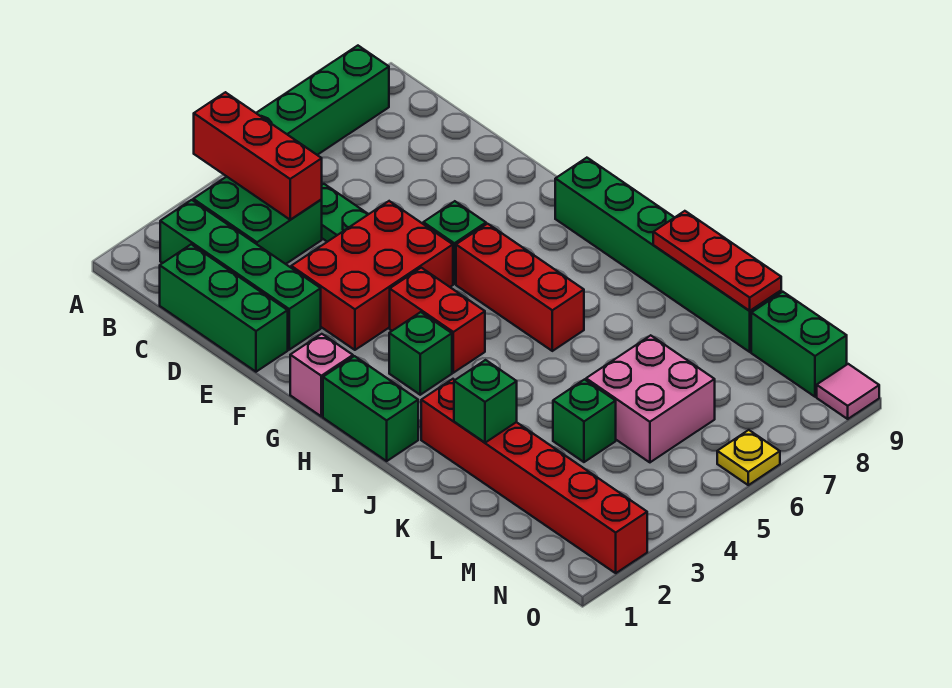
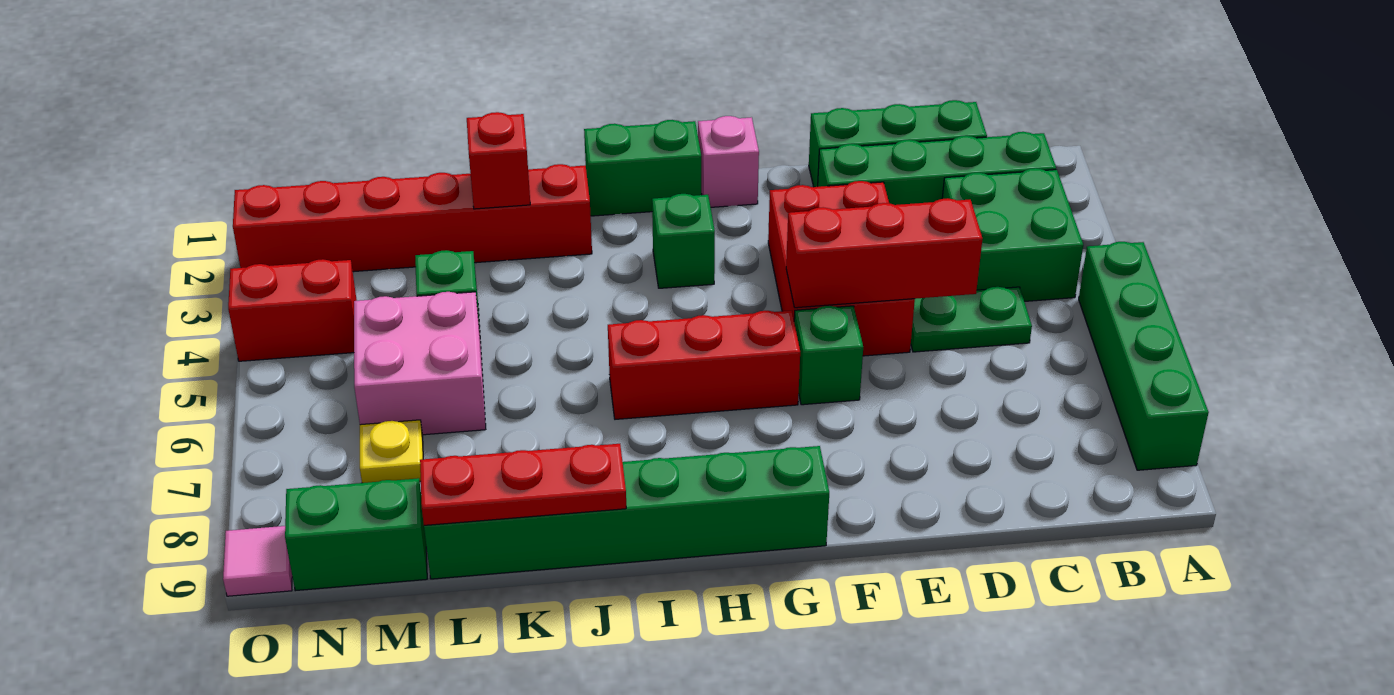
red brick A4:C4 level 2 -> red brick D5:F5 level 2
red brick G4:H4 level 1 -> red brick N4:O4 level 1
green brick K2 level 2 -> red brick K2 level 2
yellow plate O6 level 1 -> yellow plate M7 level 1

